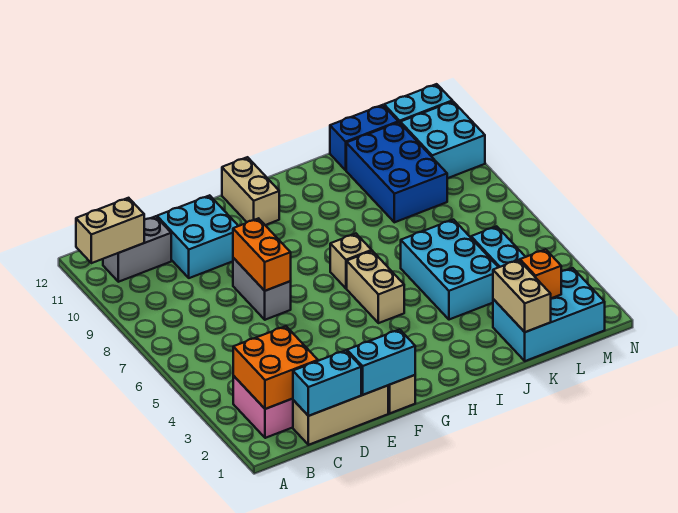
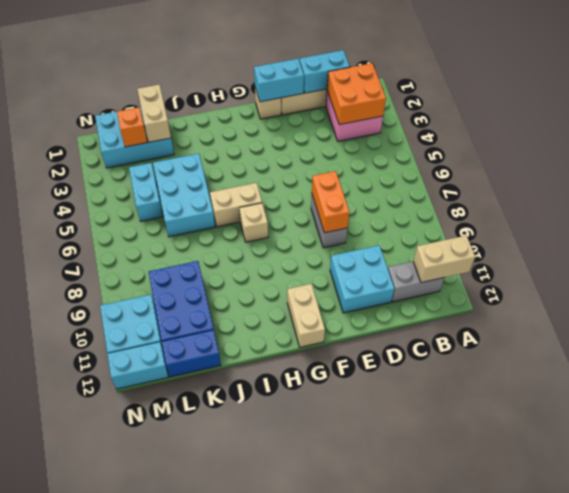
tan brick H5:H6 level 1 -> tan brick H6:I6 level 1

